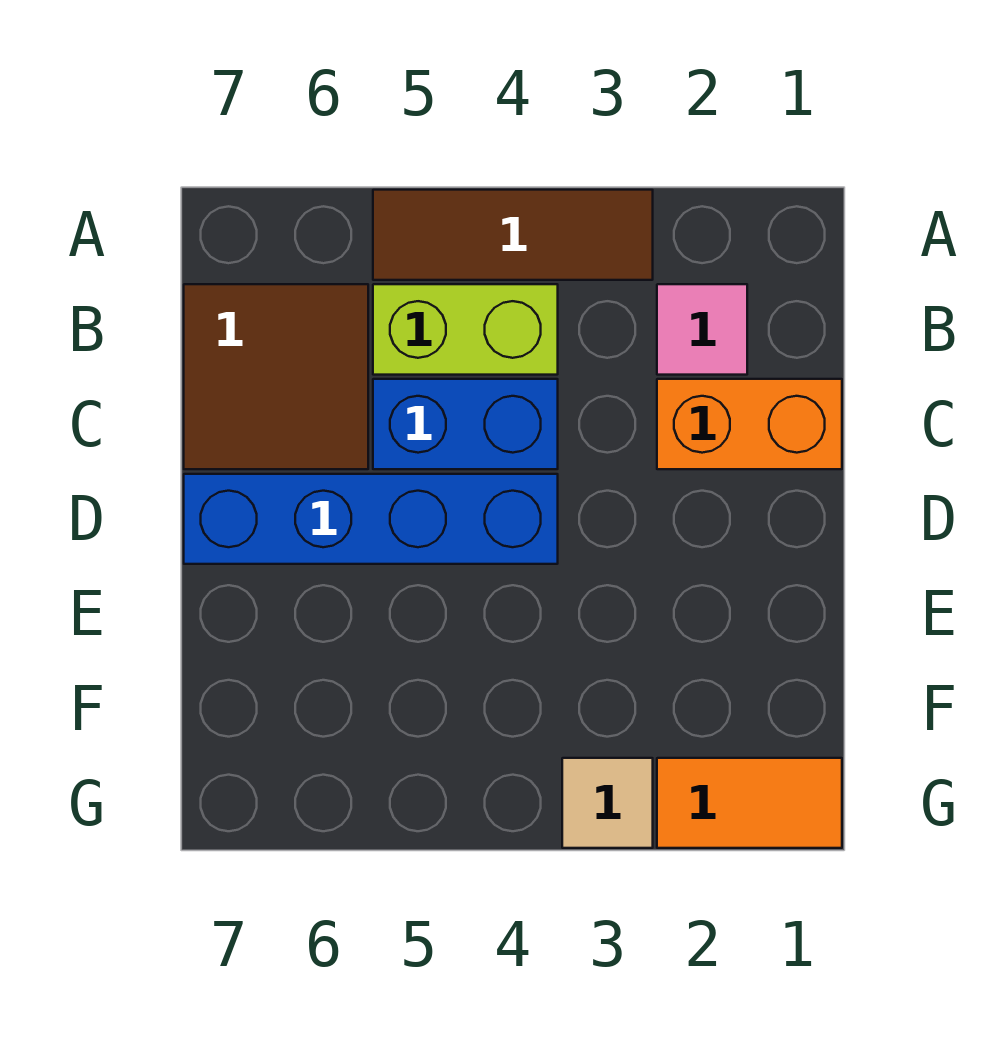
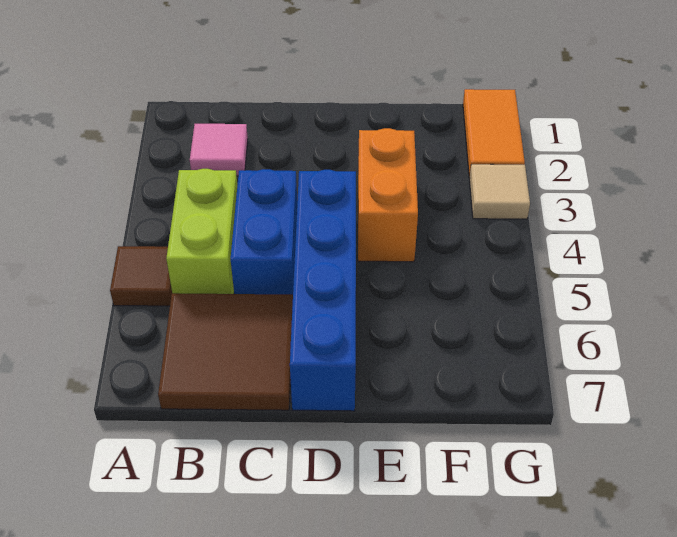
brown tile A3:A5 level 1 -> brown tile A5 level 1
orange brick C1:C2 level 1 -> orange brick E3:E4 level 1

